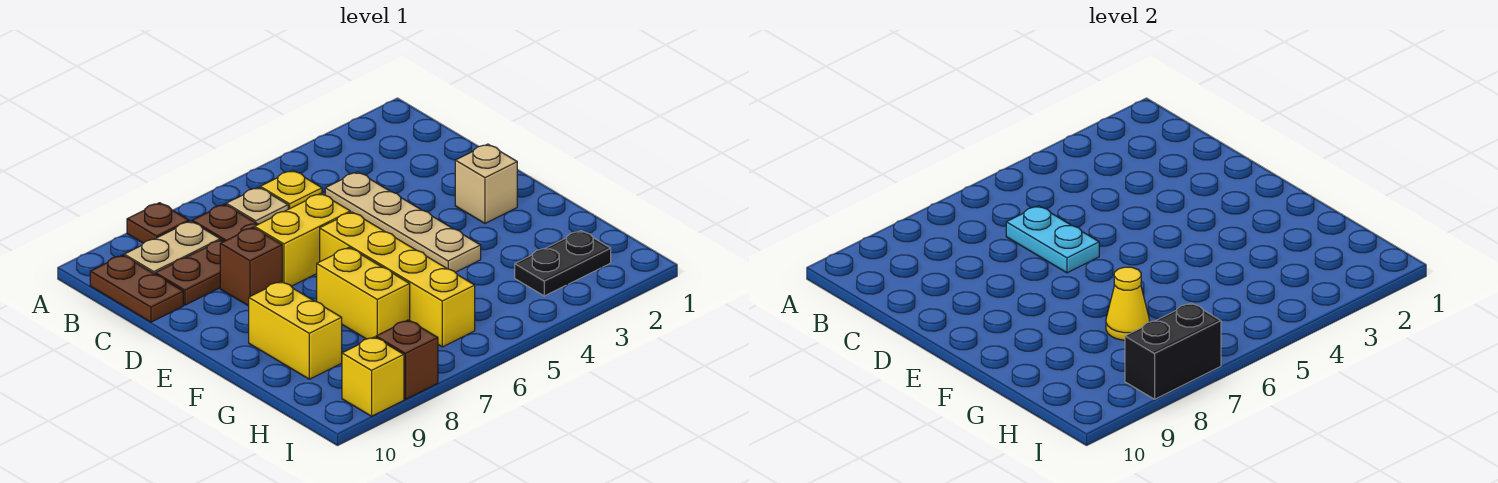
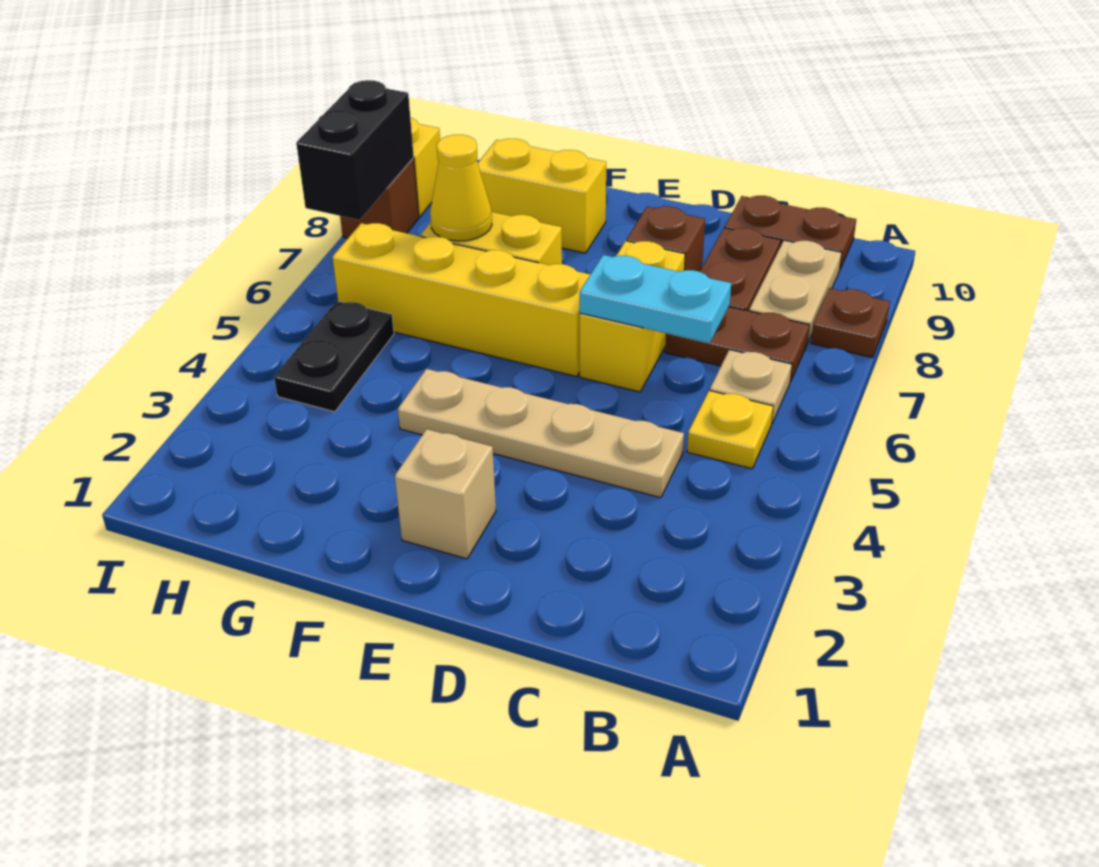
black plate H2:H3 level 1 -> black plate H4:H5 level 1

